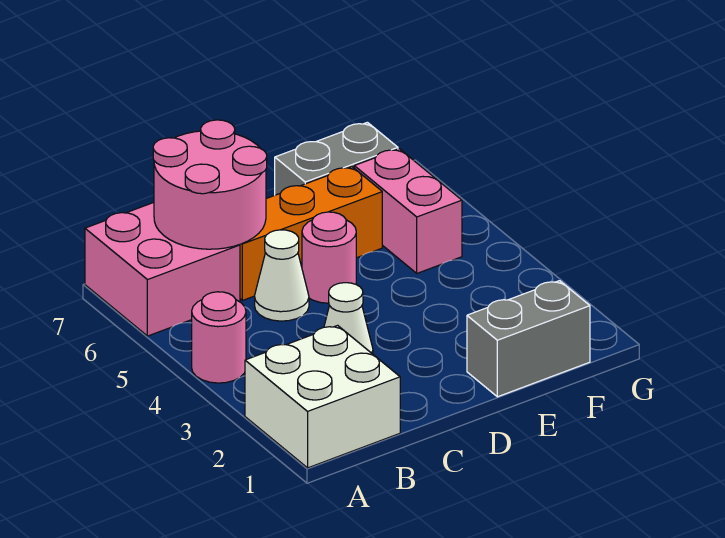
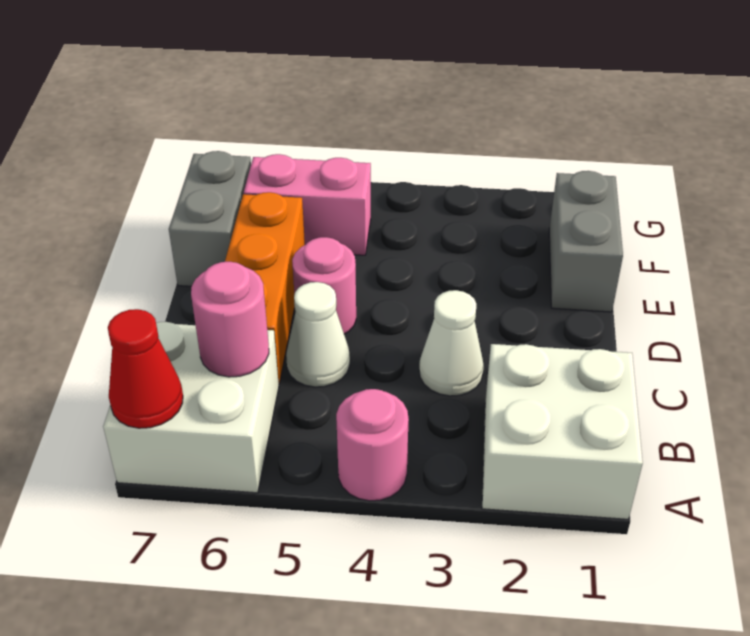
pink brick A6:B7 level 1 -> white brick A6:B7 level 1
none -> red cone A7 level 2
pink round brick B6:C7 level 2 -> pink round brick B6 level 2

